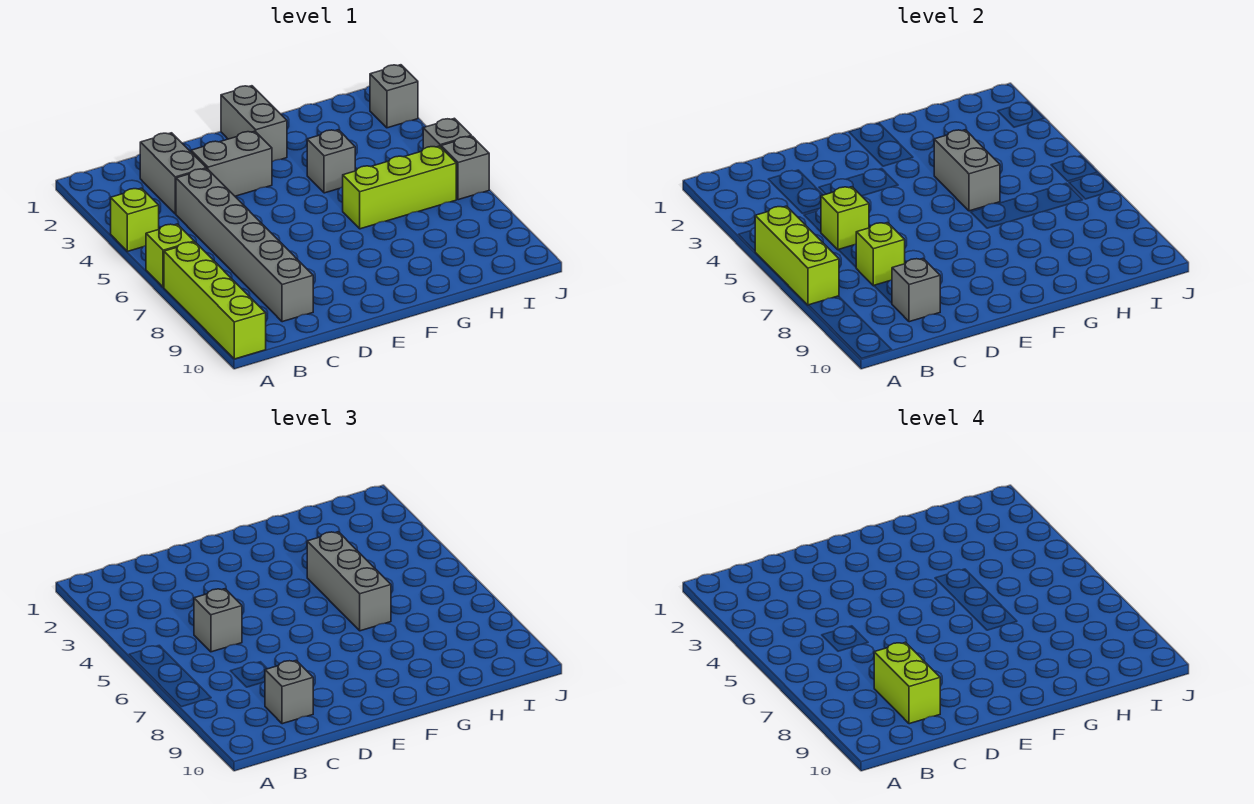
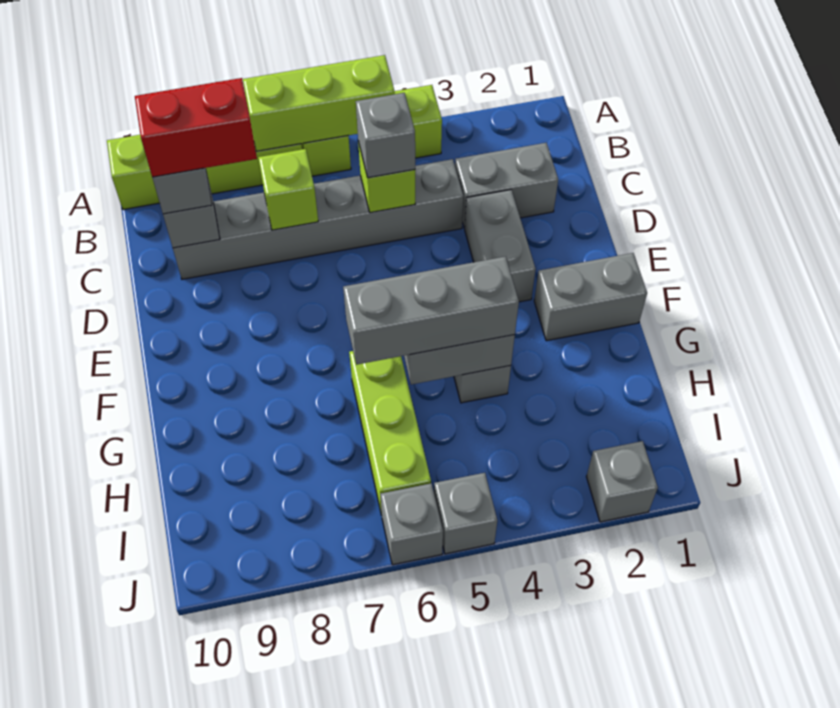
lime brick C8:C9 level 4 -> red brick C8:C9 level 4

